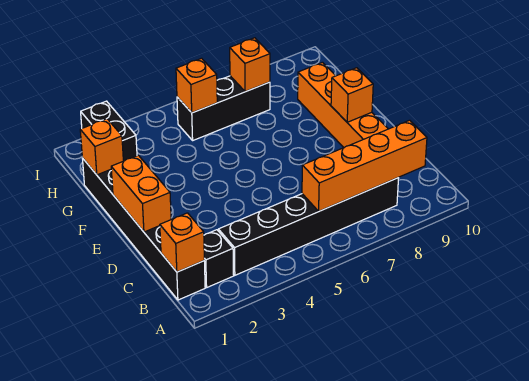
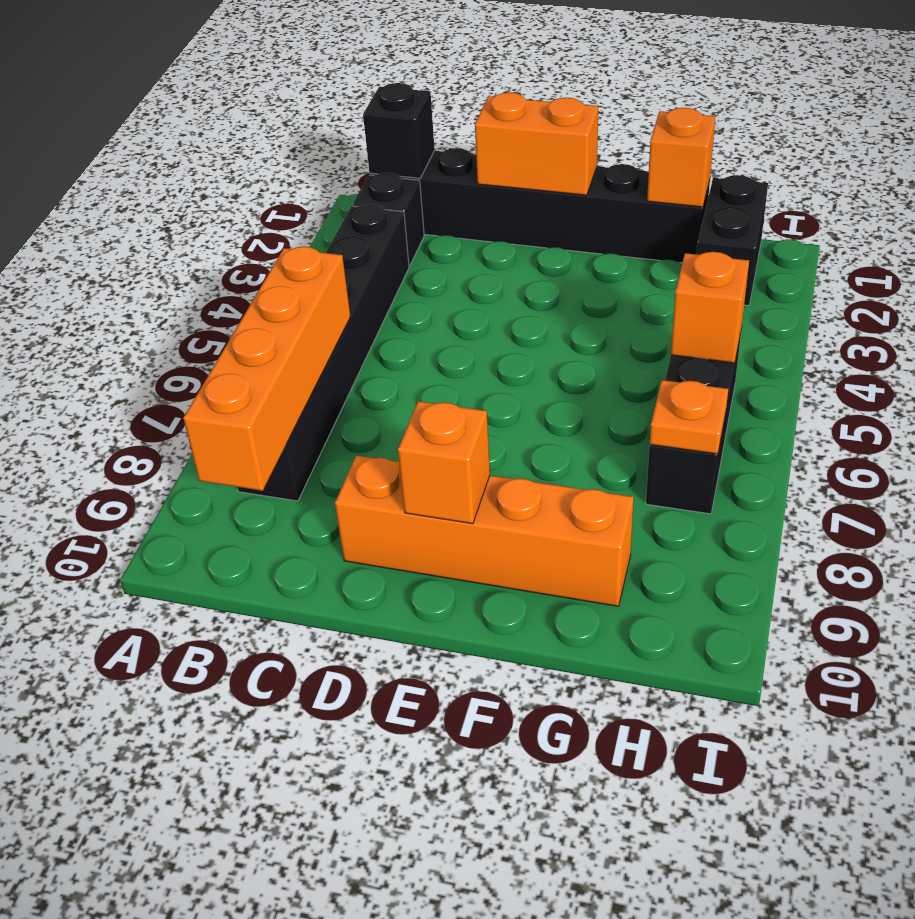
orange brick B1 level 2 -> black brick B1 level 2
black brick H2:I2 level 1 -> black brick H1:H2 level 1
orange brick H7 level 2 -> orange plate H7 level 2

